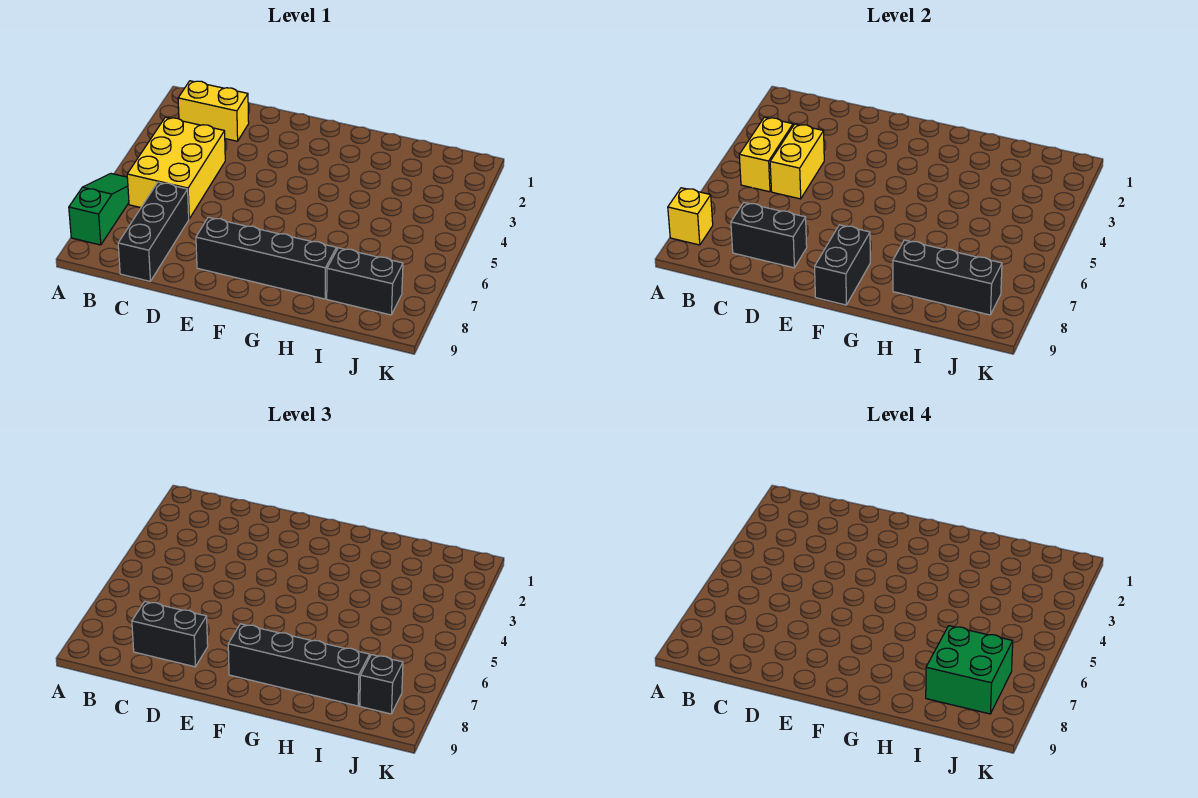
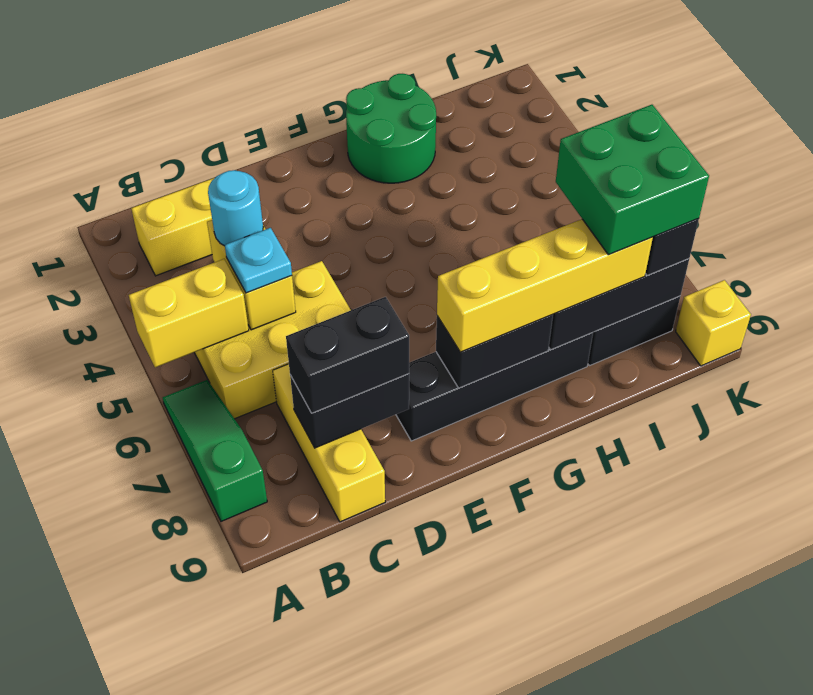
yellow brick A8 level 2 -> yellow brick K9 level 1
yellow brick B4:C6 level 1 -> yellow brick B5:D6 level 1
yellow brick B4:B5 level 2 -> yellow brick A5:B5 level 2
none -> cyan round brick C4 level 3
none -> cyan plate C5 level 3
black brick C7:C9 level 1 -> yellow brick C7:C9 level 1
black brick F8:F9 level 2 -> black brick F8:G8 level 2
black brick F8:I8 level 3 -> yellow brick F8:I8 level 3
none -> green round brick G1:H2 level 1

